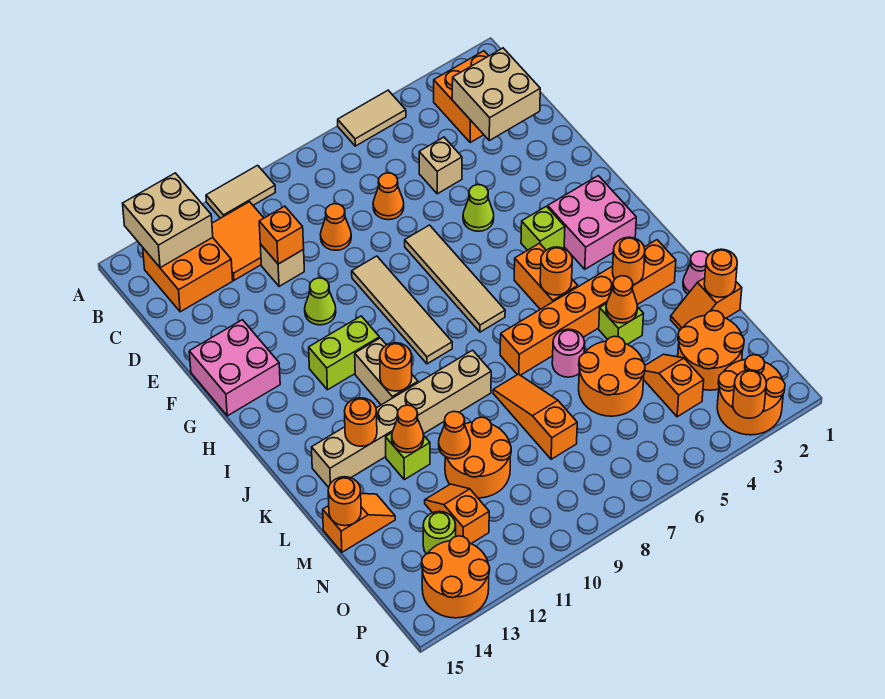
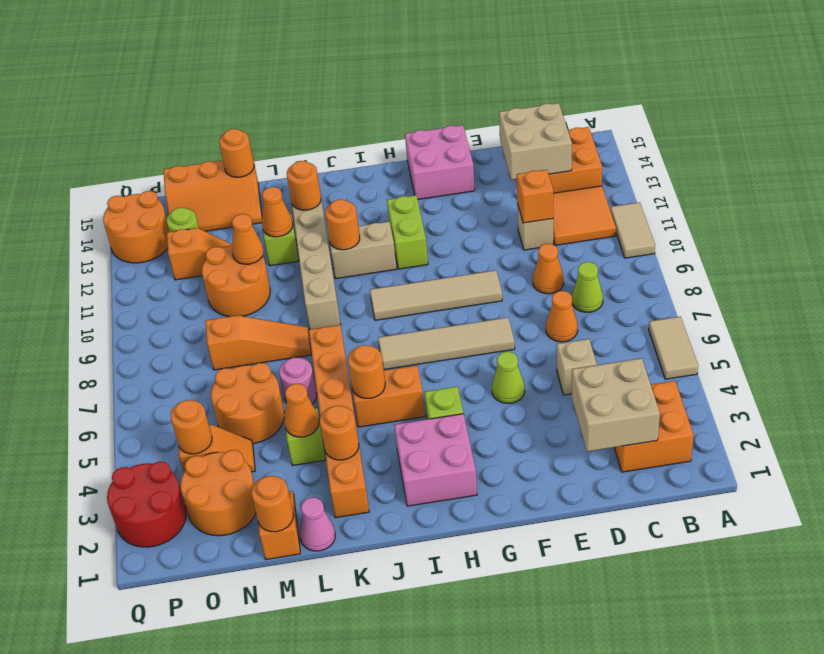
tan brick A13:B14 level 2 -> tan brick C13:D14 level 2
lime cone F11 level 1 -> lime cone C8 level 1
orange slope M14:M15 level 1 top 15 -> orange slope M14:O15 level 1 top 15
orange round brick P2:Q3 level 1 -> red round brick P2:Q3 level 1
orange round brick Q3 level 2 -> orange round brick O4 level 2

